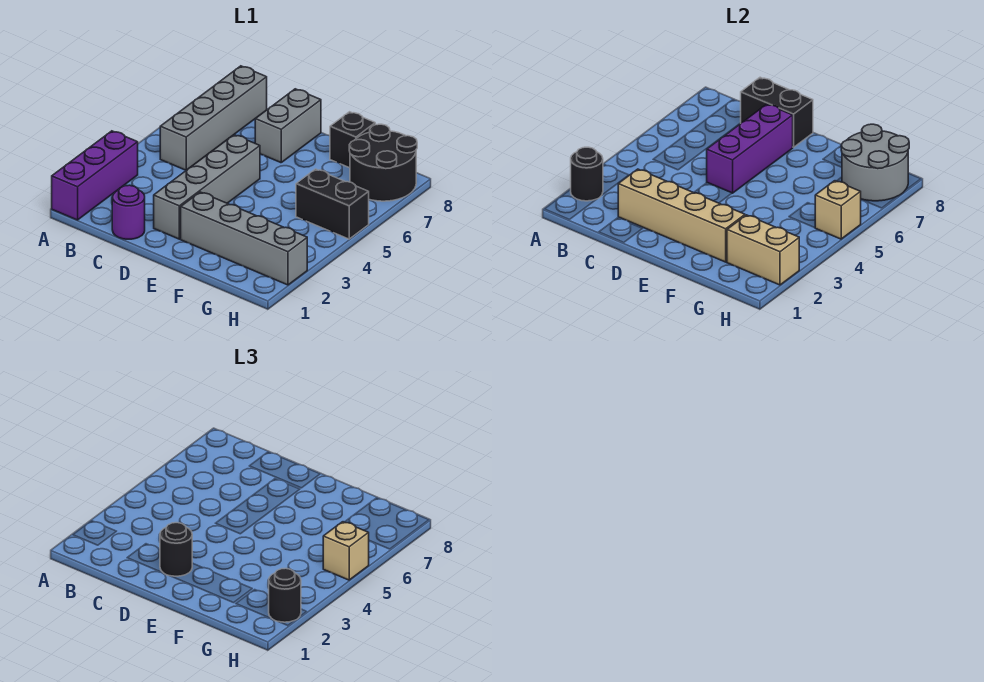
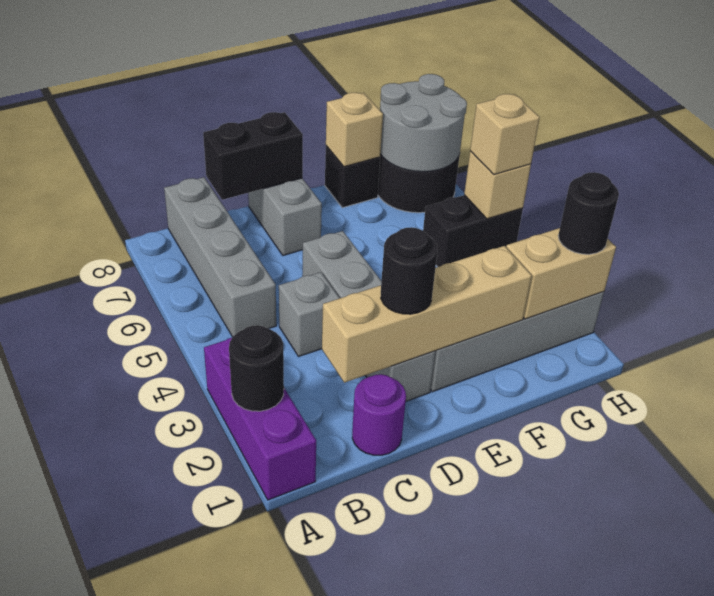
none -> grey brick C4 level 1
purple brick D5:D7 level 2 -> none
none -> tan brick F8 level 2

